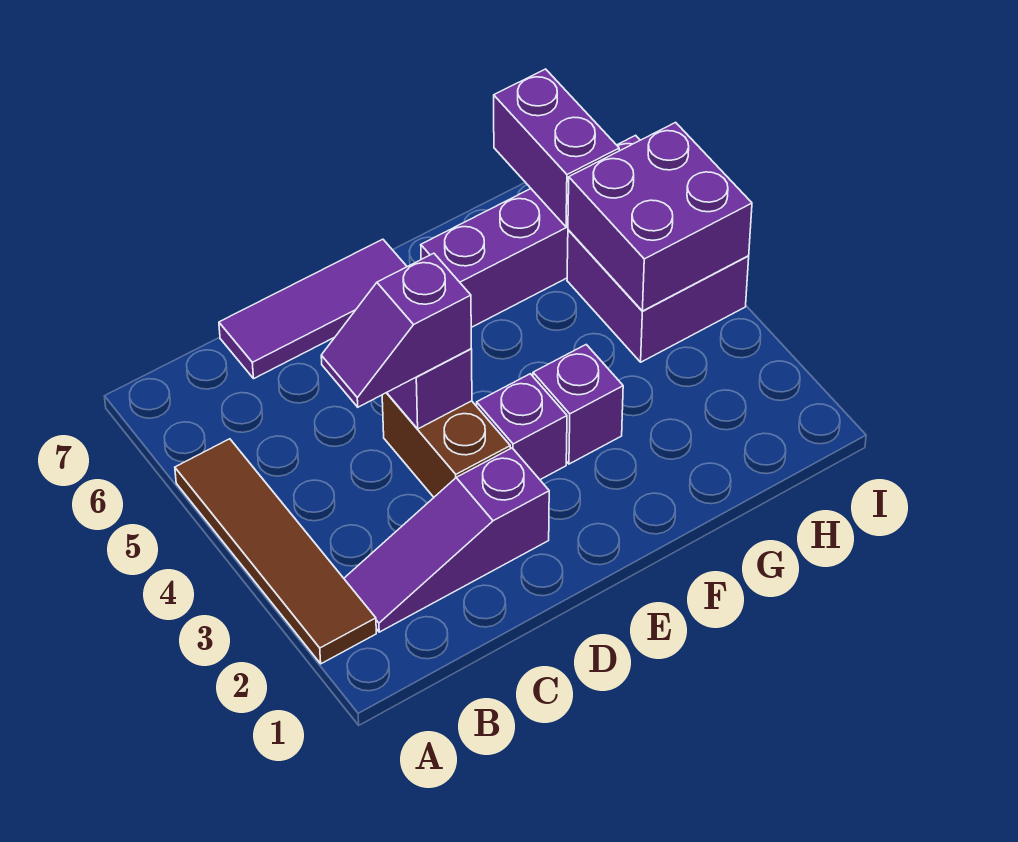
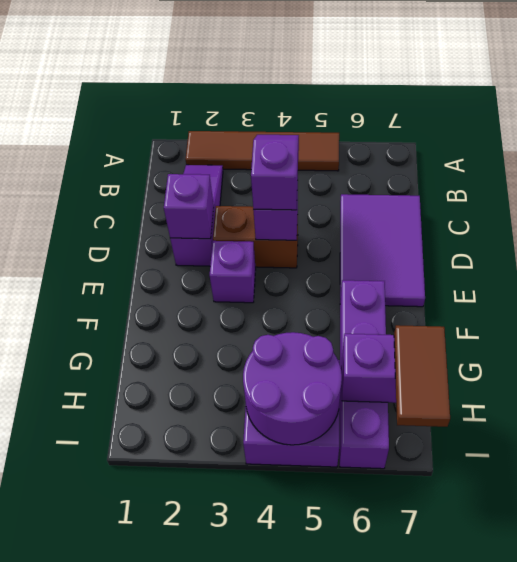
purple tile C7:E7 level 1 -> purple tile C6:E7 level 1
purple brick F3 level 1 -> purple brick D2 level 2
purple brick H4:I5 level 2 -> purple round brick H4:I5 level 2
none -> brown tile H7:I7 level 3

